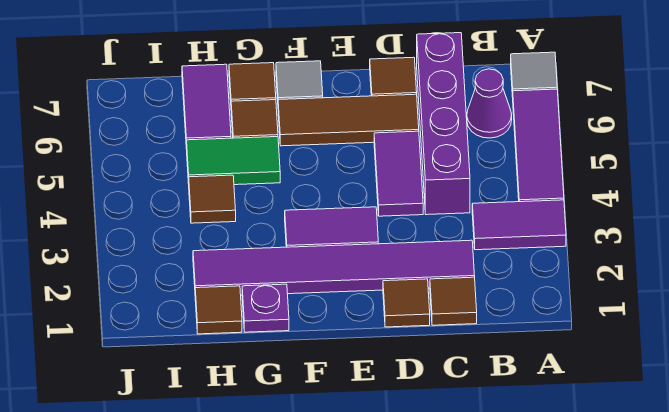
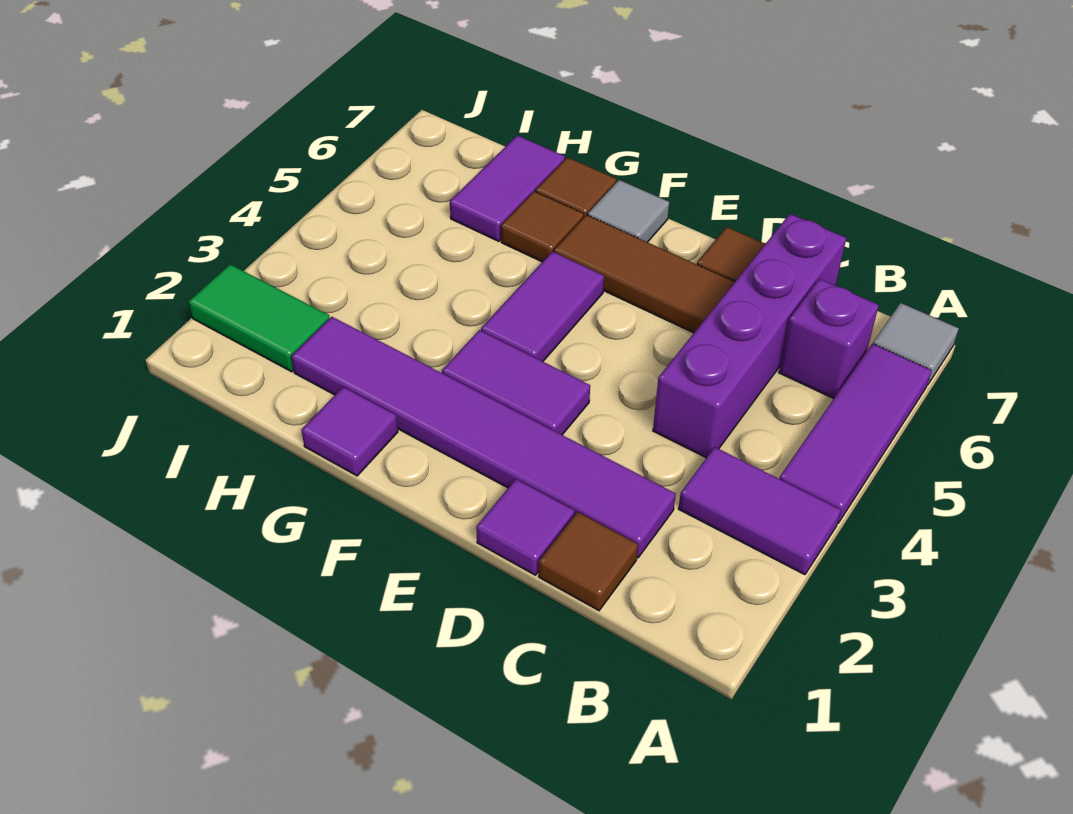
purple cone B6 level 1 -> purple brick B6 level 1
brown tile D1 level 1 -> purple tile D1 level 1
purple tile D4:D5 level 1 -> purple tile F4:F5 level 1
purple plate G1 level 1 -> purple tile G1 level 1
green tile G5:H5 level 1 -> green tile I2:J2 level 1
brown tile H1 level 1 -> none
brown tile H4 level 1 -> none

